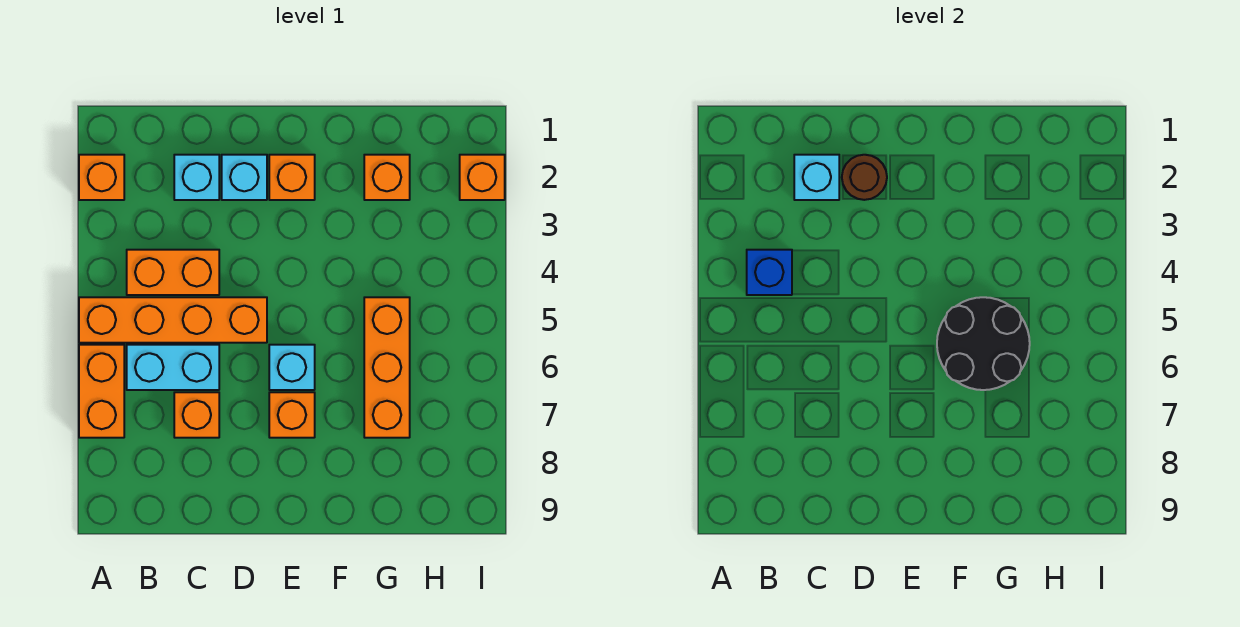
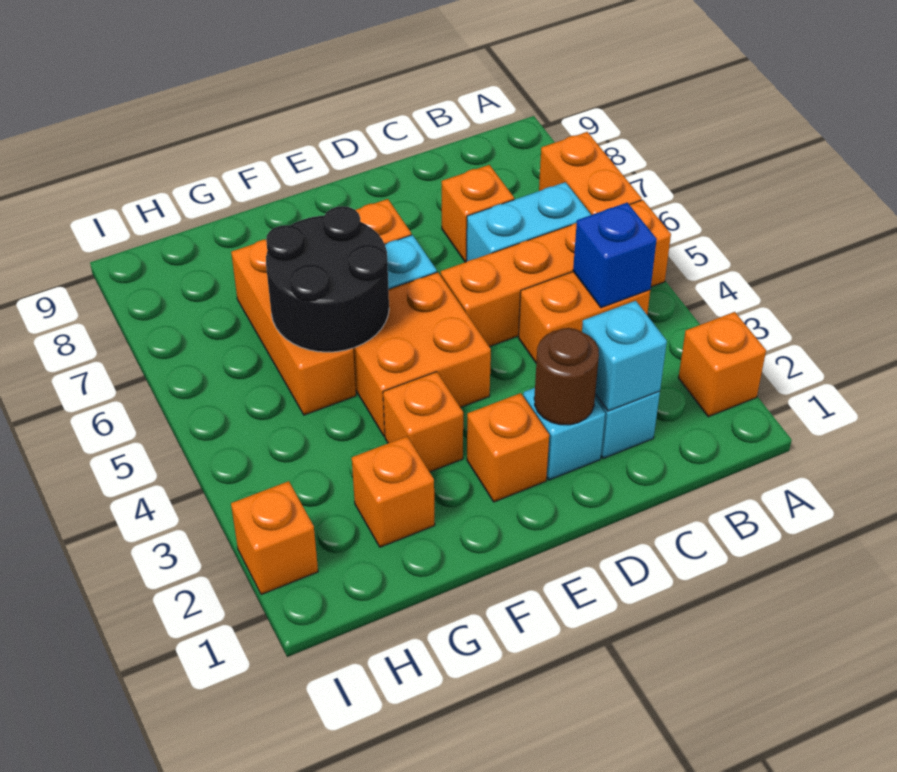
none -> orange brick E4:F5 level 1
none -> orange brick F3 level 1

